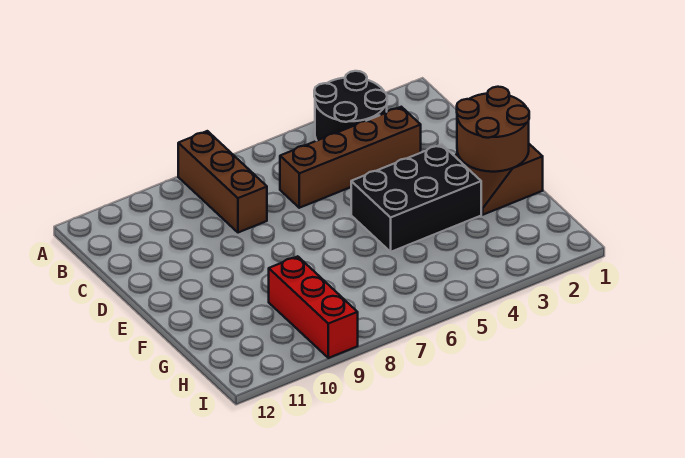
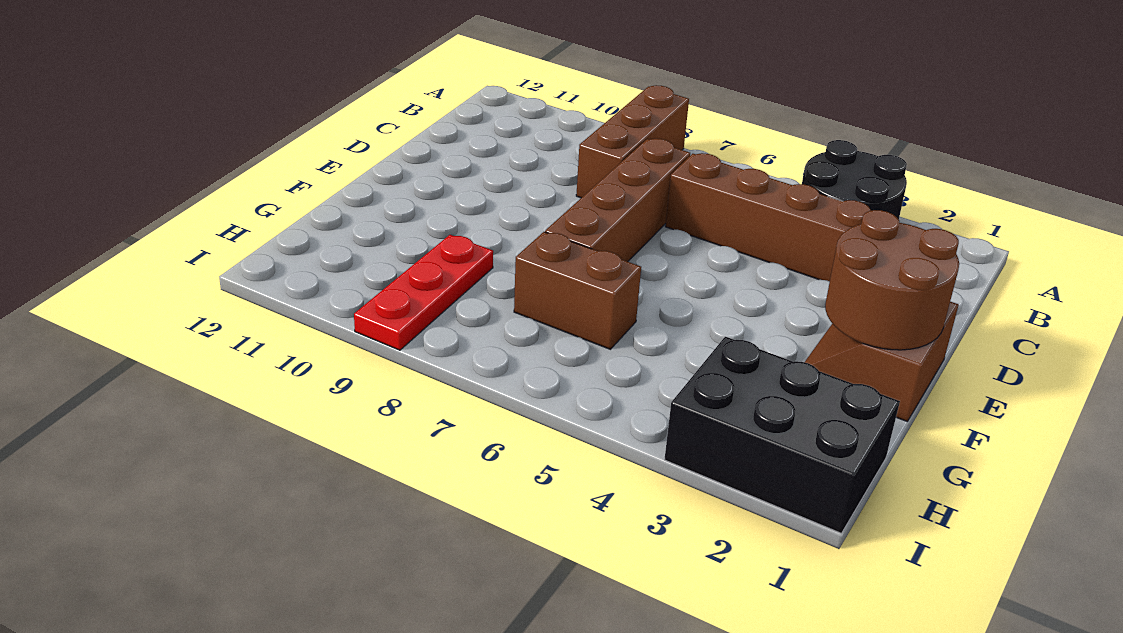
none -> brown brick C7:F7 level 1
black brick E3:F5 level 1 -> black brick H1:I3 level 1
none -> brown brick G6:G7 level 1
red brick G9:I9 level 1 -> red plate G9:I9 level 1

